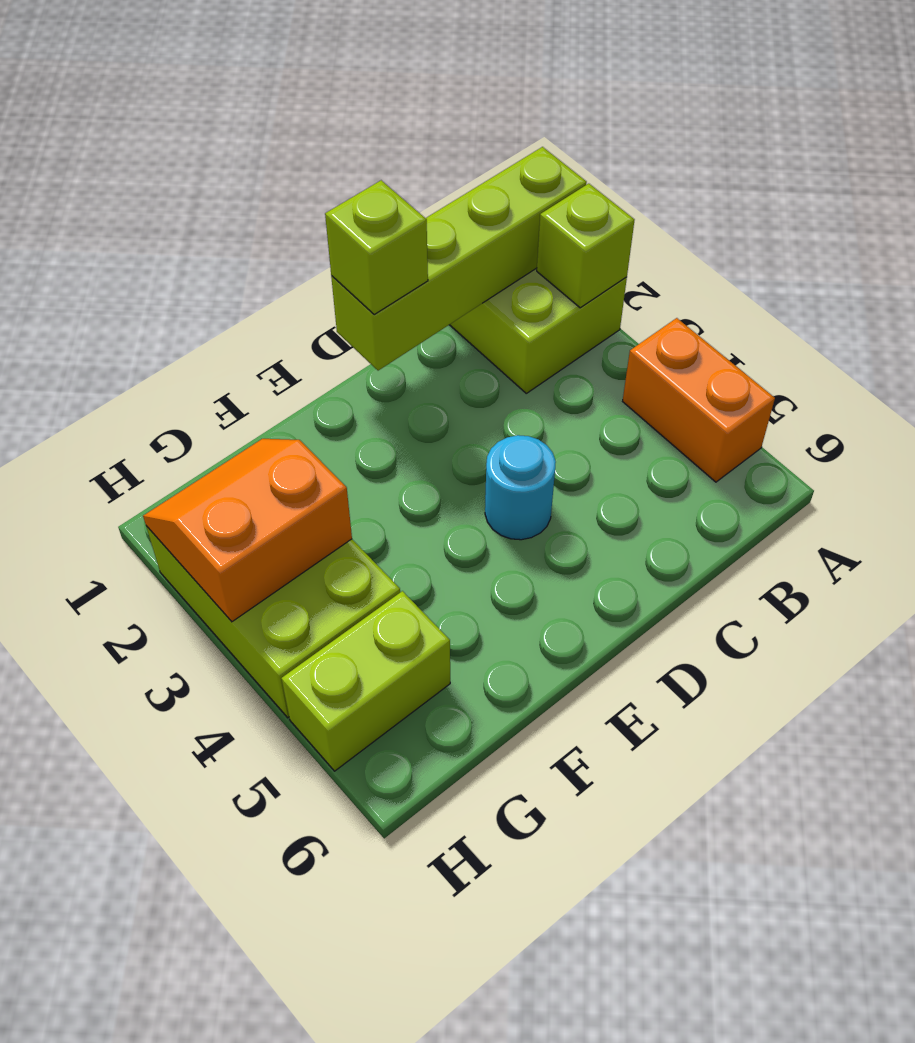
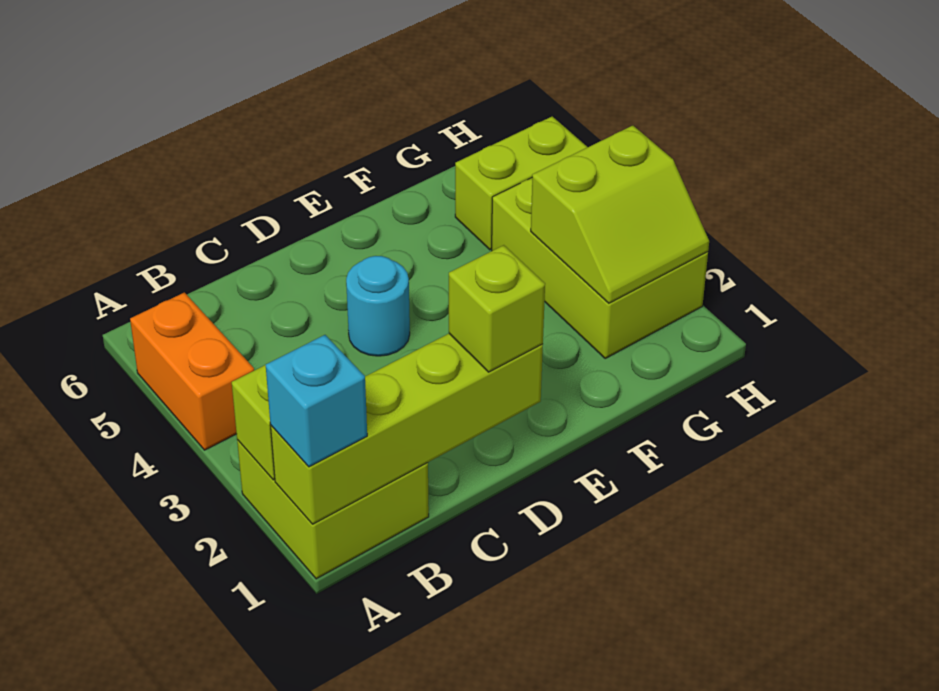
none -> cyan brick A1 level 3
orange slope G2:H3 level 2 top 3 -> lime slope G2:H3 level 2 top 3

